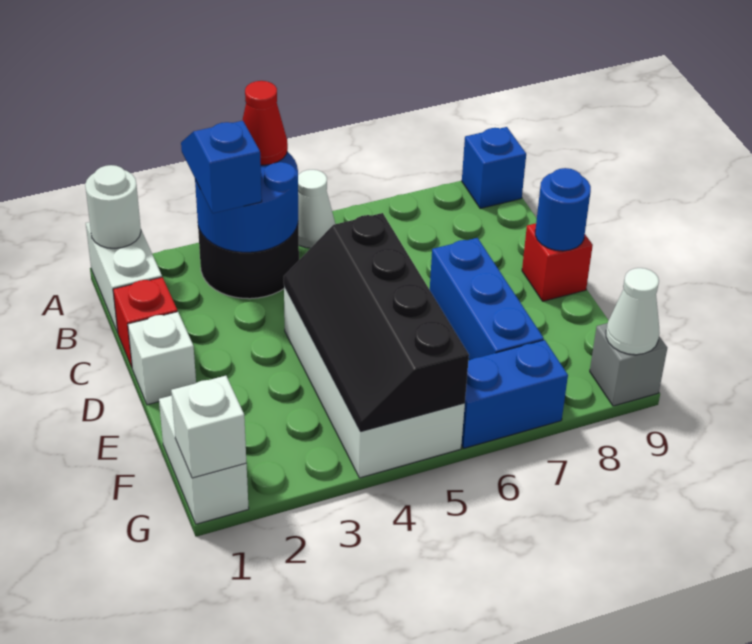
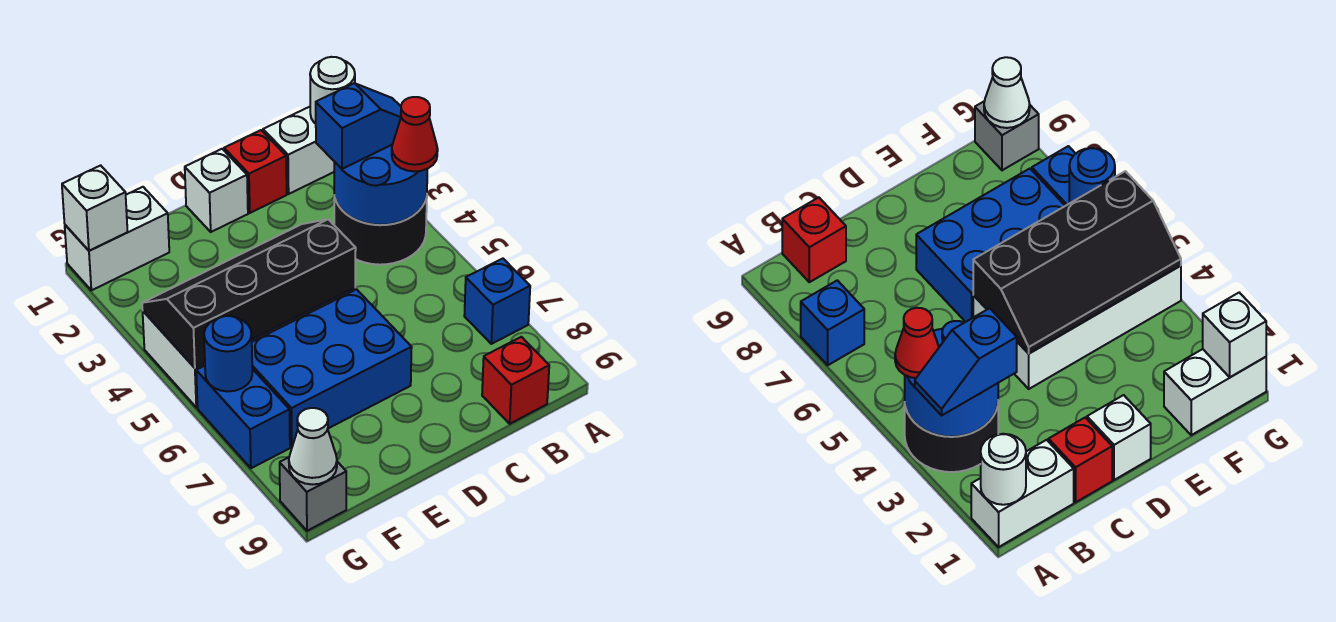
white cone A5 level 1 -> none
blue brick A9 level 1 -> blue brick A7 level 1
blue brick D7:F7 level 1 -> blue brick D6:F7 level 1
red brick D9 level 1 -> red brick B9 level 1
blue round brick D9 level 2 -> blue round brick G6 level 2

